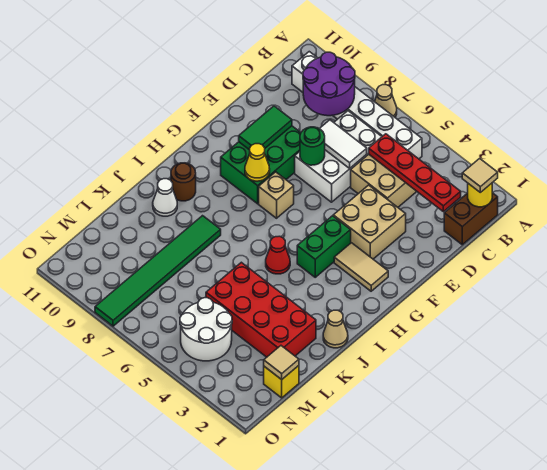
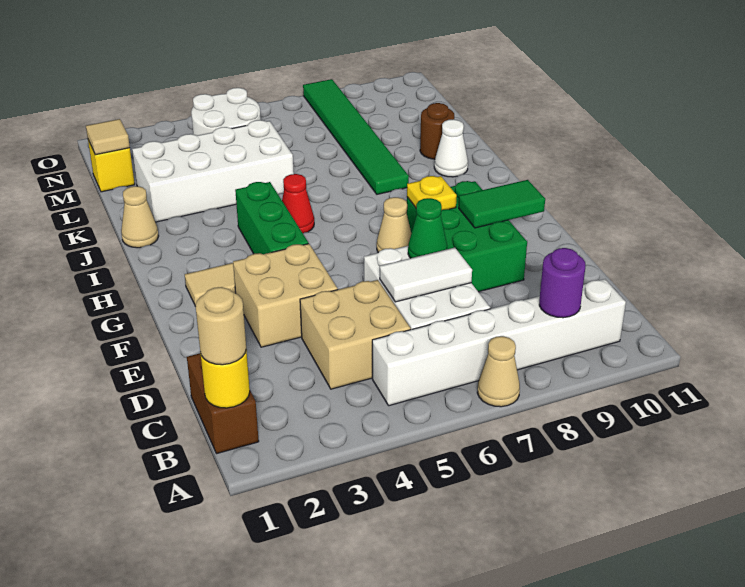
tan tile B1 level 3 -> tan round brick B1 level 3
purple round brick B8:C9 level 2 -> purple round brick B9 level 2
red plate C2:C5 level 2 -> none
green round brick E7 level 2 -> green cone E7 level 2
green tile E9:F9 level 2 -> green tile F9:F10 level 2
green brick G4:H4 level 1 -> green brick G4:I4 level 1
tan brick G7 level 1 -> tan cone G7 level 1
yellow cone G8 level 2 -> yellow plate G8 level 2
brown round brick I10 level 1 -> brown round brick K10 level 1
red brick K2:L5 level 1 -> white brick K2:L5 level 1

